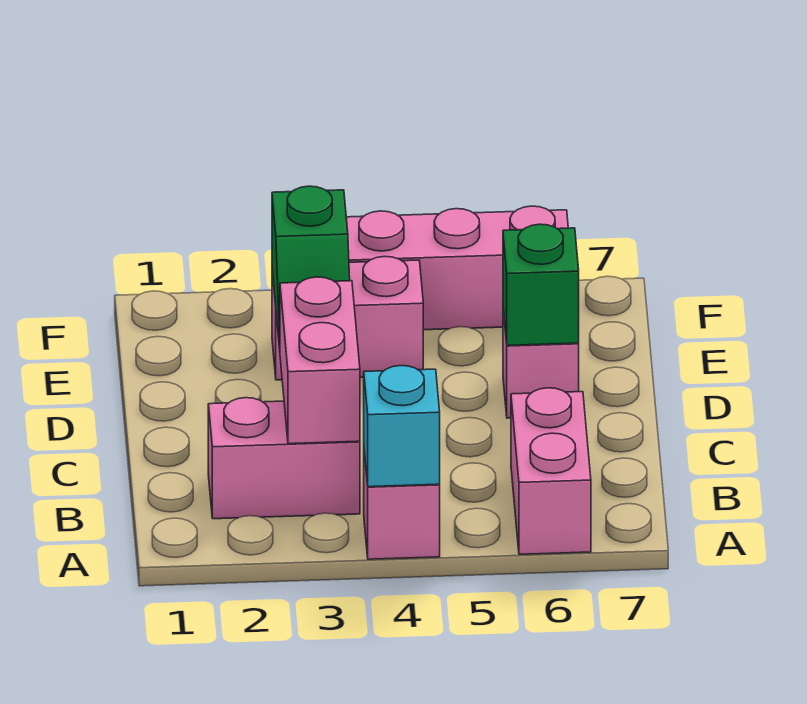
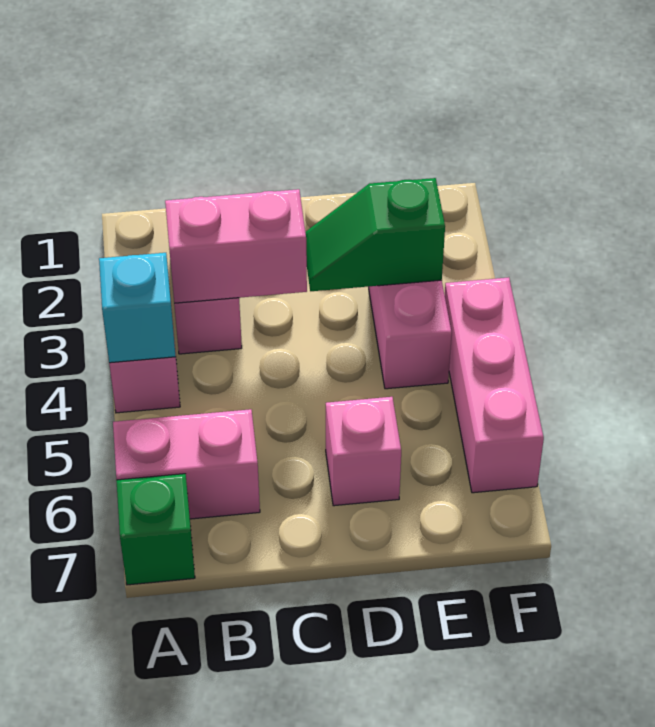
green brick D6 level 2 -> green brick A7 level 1

